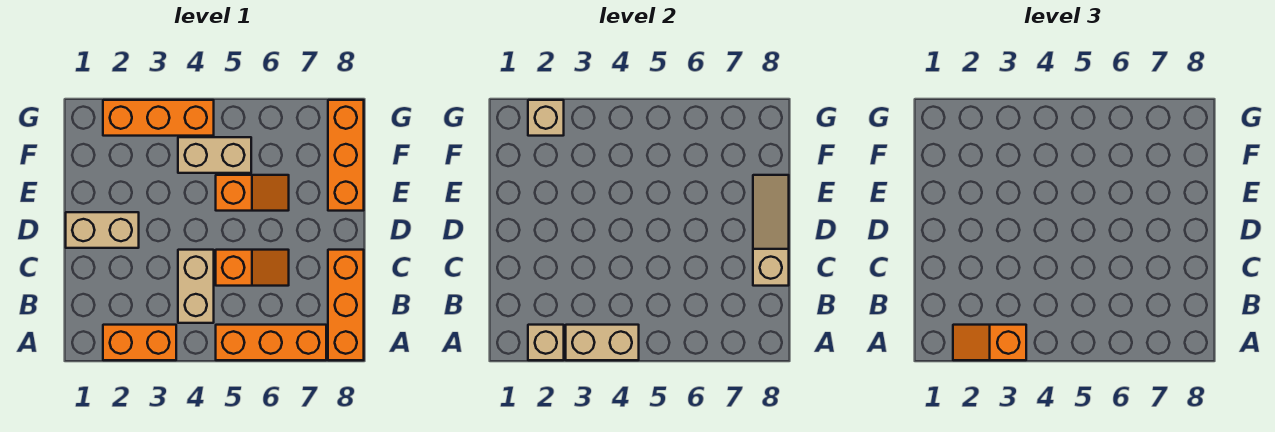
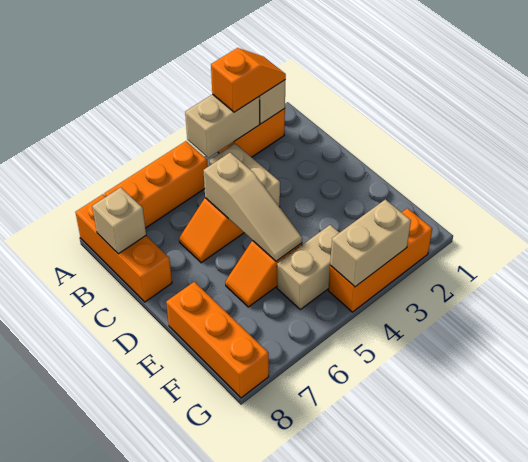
tan slope C8:E8 level 2 top C -> tan slope C5:E5 level 2 top C
tan brick D1:D2 level 1 -> tan brick G3:G4 level 2
tan brick G2 level 2 -> tan brick B8 level 2

